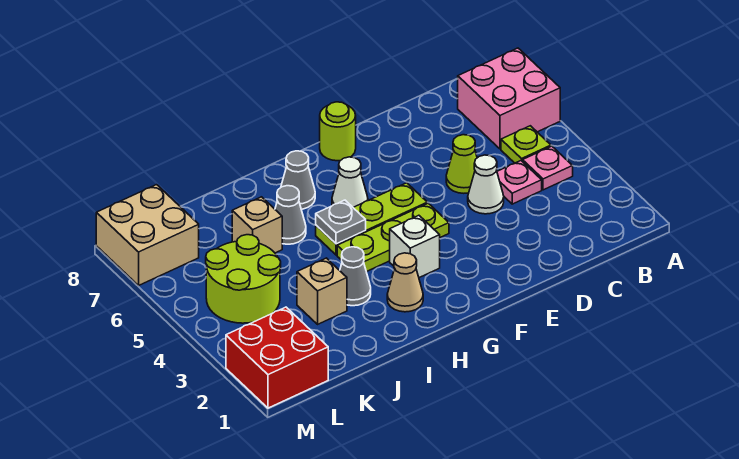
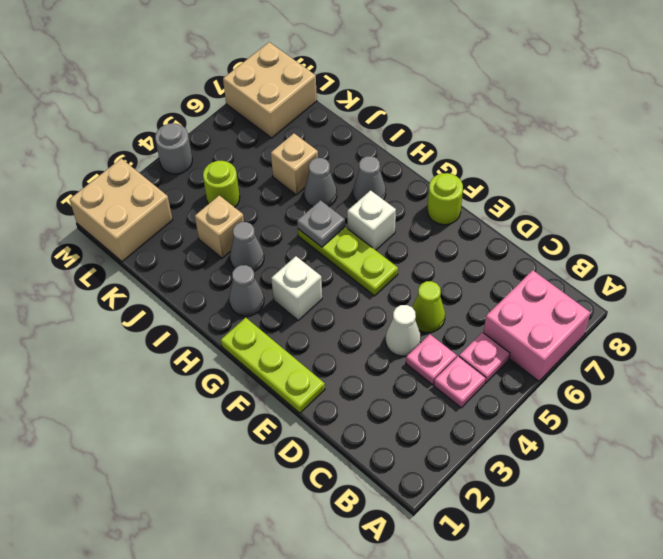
lime plate B5 level 1 -> pink plate B5 level 1
lime plate F4:H4 level 1 -> lime plate E1:G1 level 1
white cone G6 level 1 -> white brick G6 level 1
tan cone H2 level 1 -> grey cone H2 level 1
lime round brick K4:L5 level 1 -> lime round brick K4 level 1
red brick L1:M2 level 1 -> tan brick L1:M2 level 1
none -> grey round brick M4 level 1

